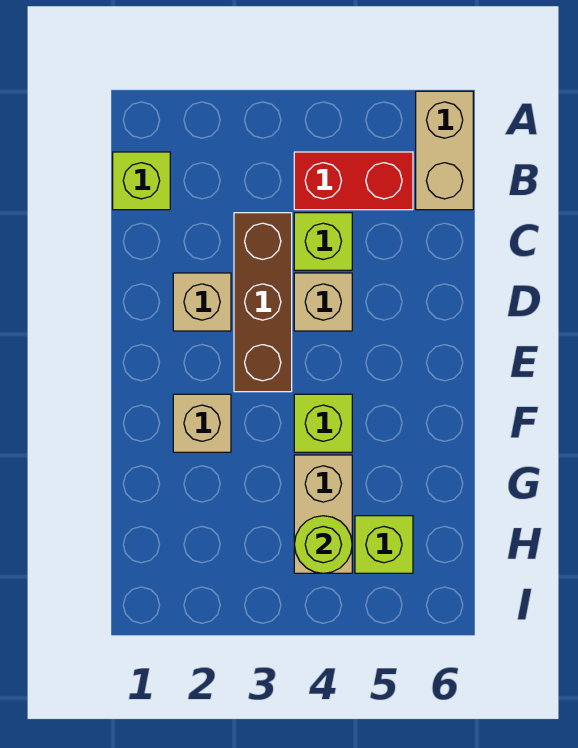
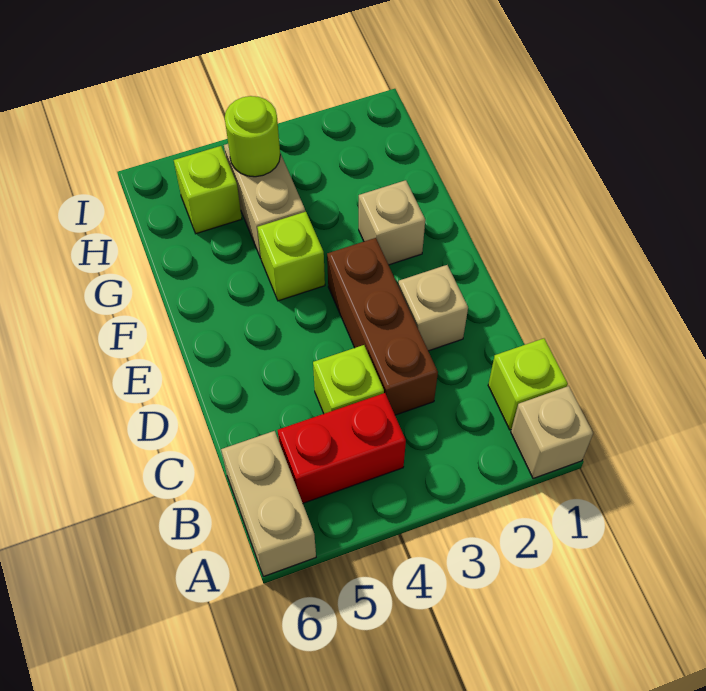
tan brick D4 level 1 -> tan brick A1 level 1

